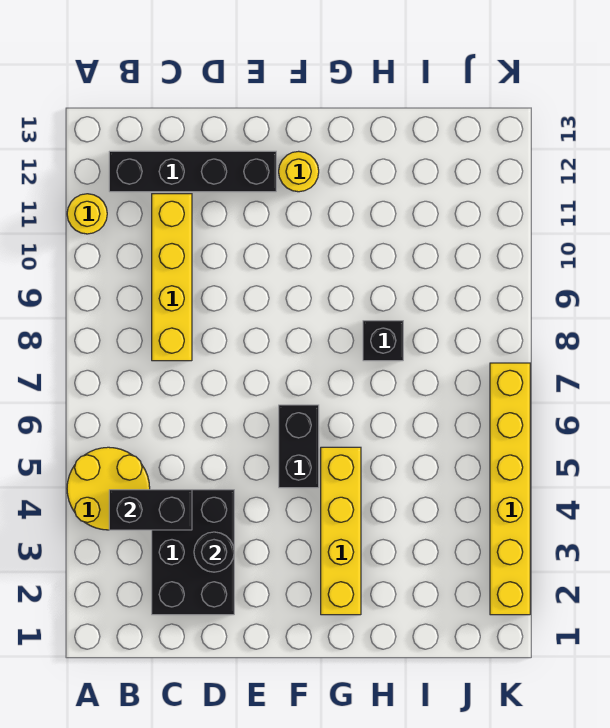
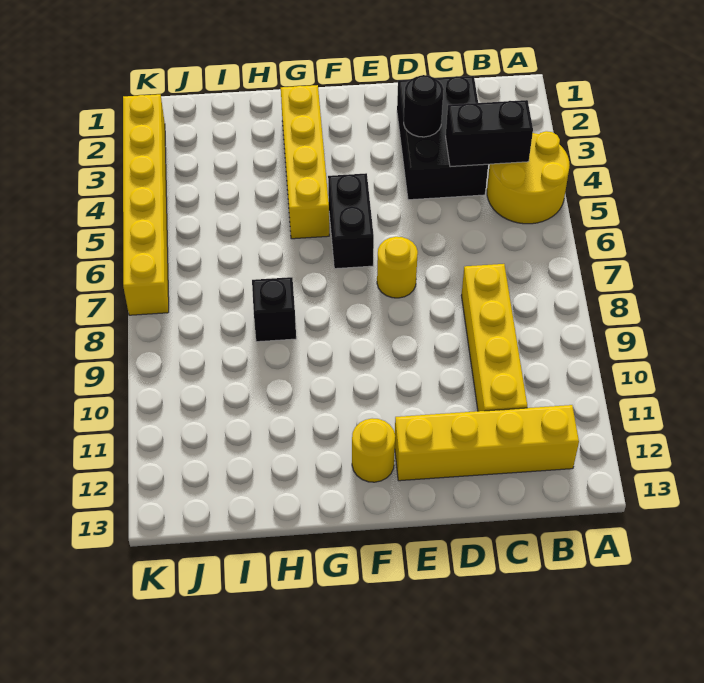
yellow round brick A11 level 1 -> yellow round brick E7 level 1
black brick B12:E12 level 1 -> yellow brick B12:E12 level 1

